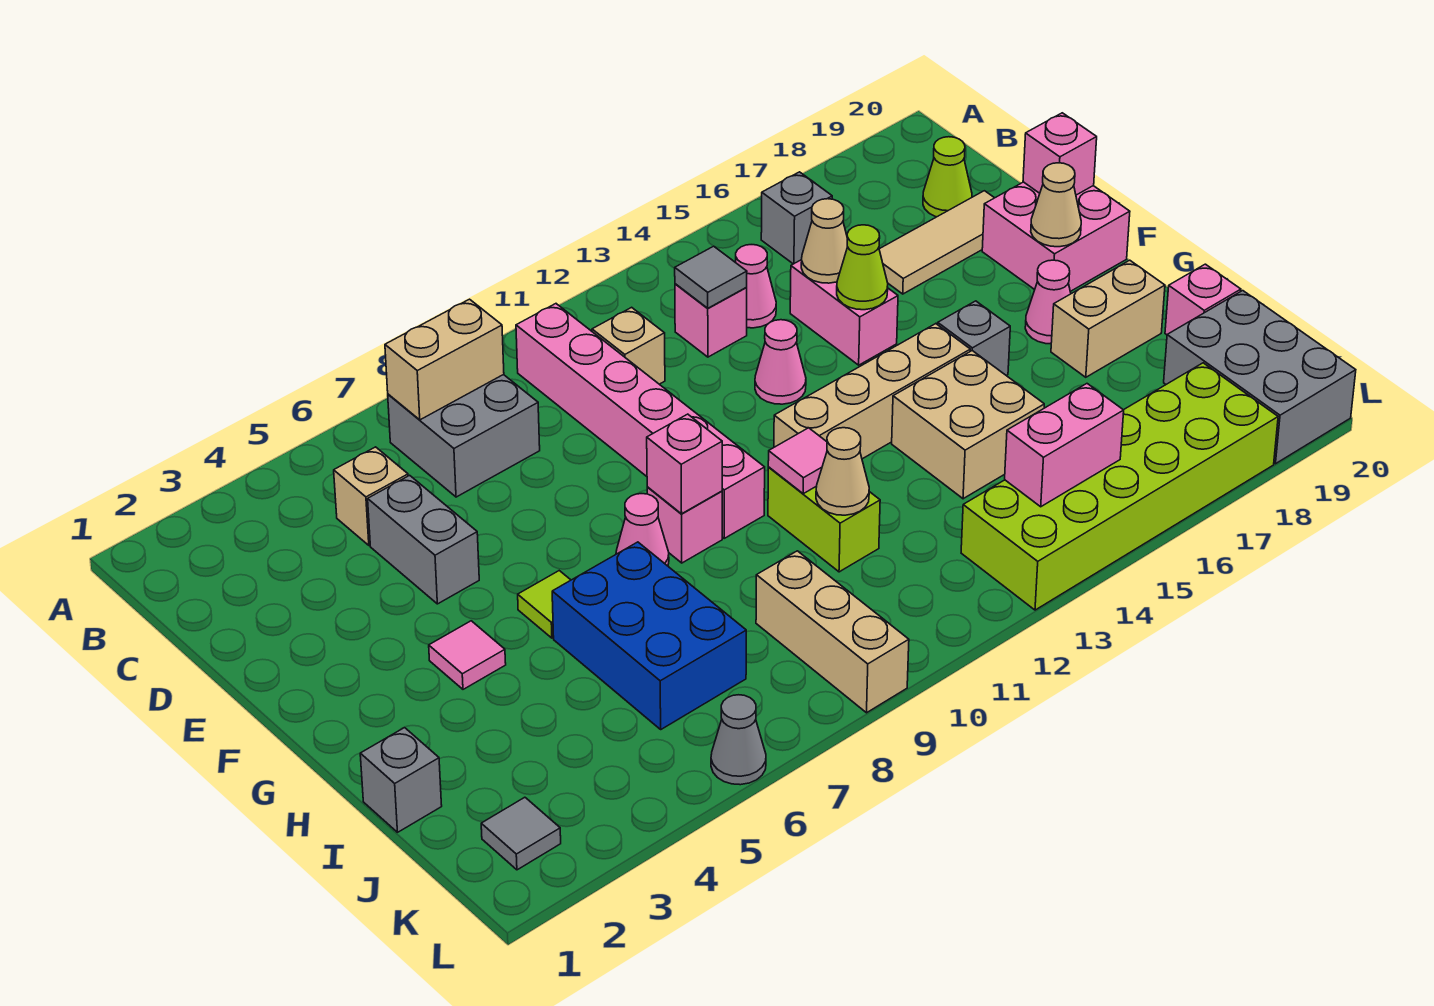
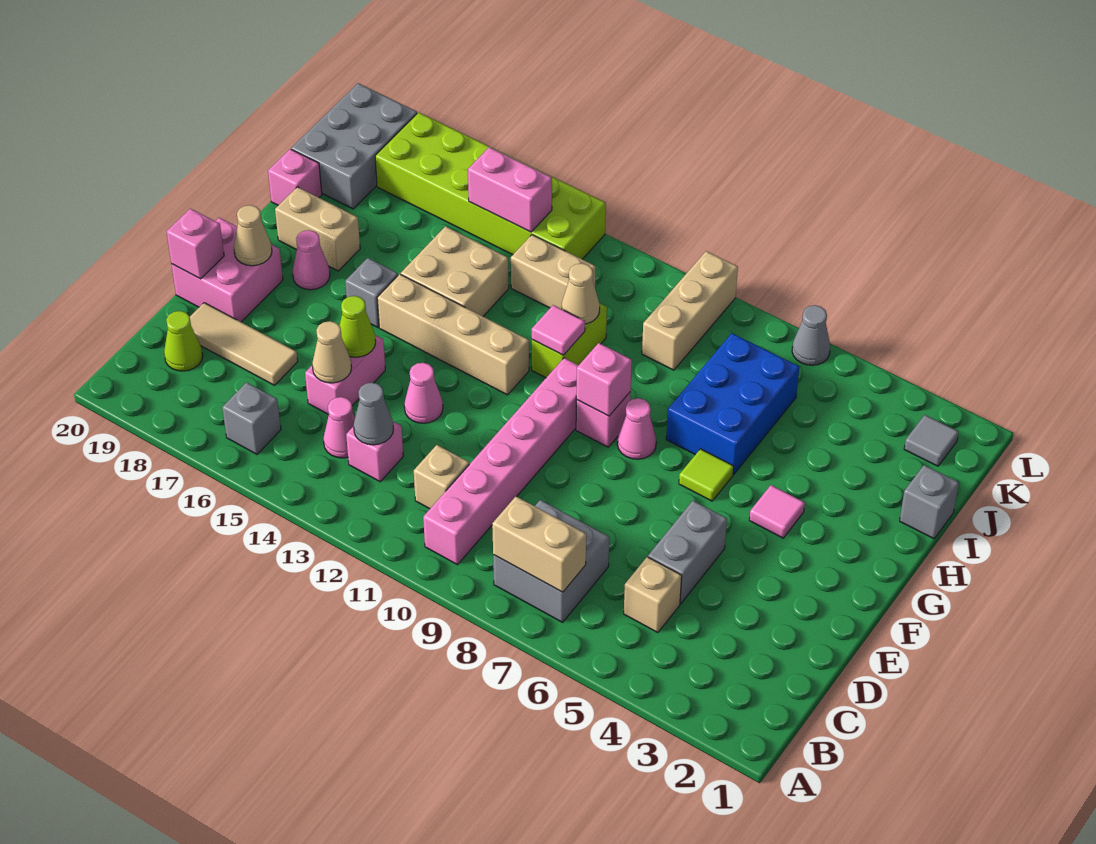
grey tile C13 level 2 -> grey cone C13 level 2
none -> tan brick J12:J13 level 1

